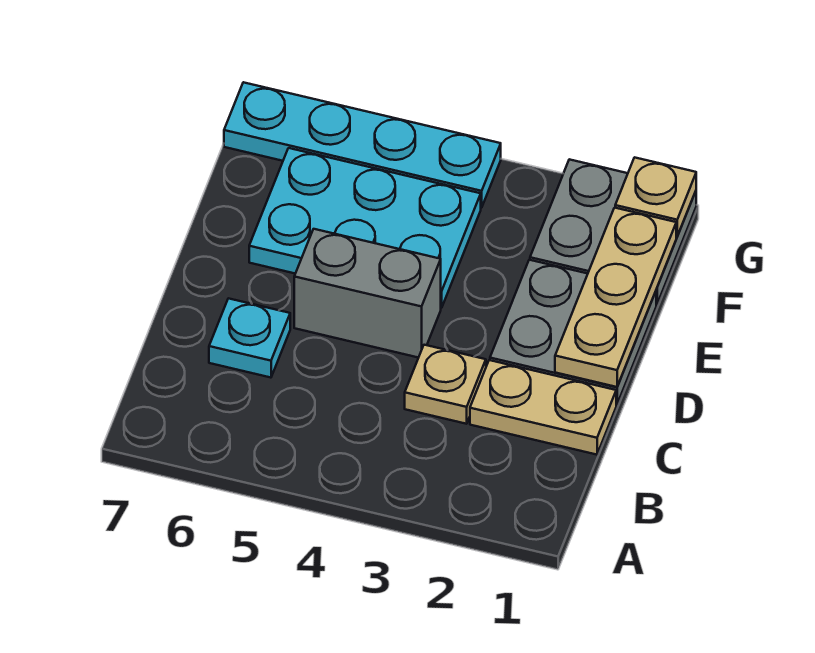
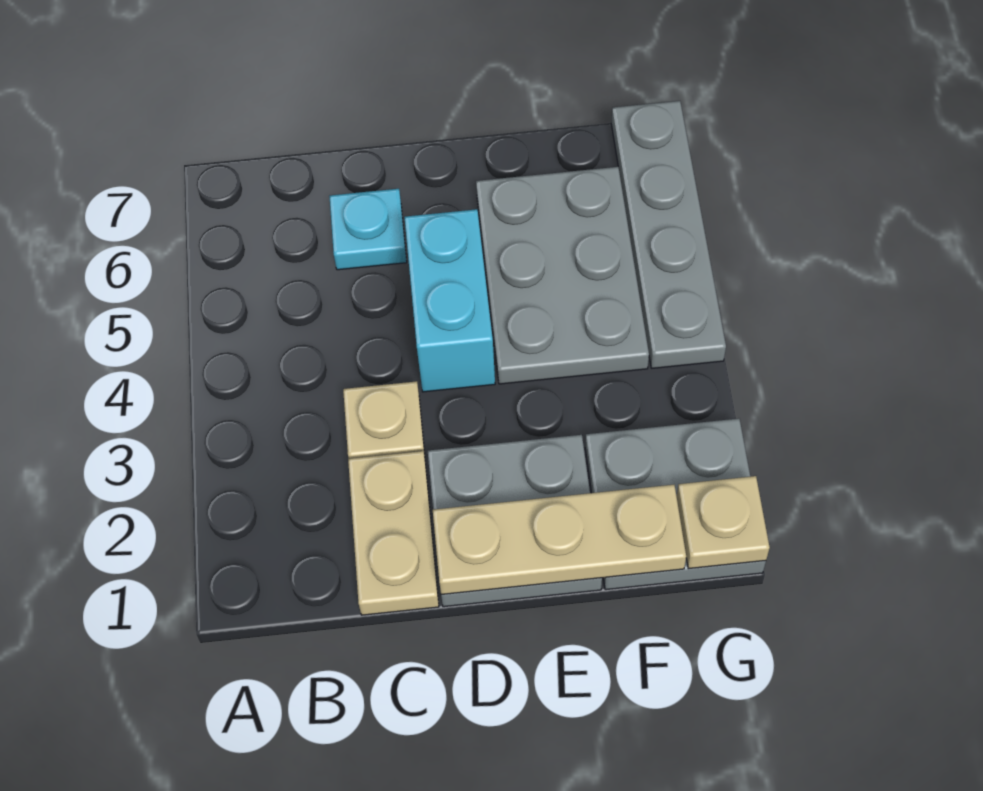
grey brick D4:D5 level 1 -> cyan brick D4:D5 level 1
cyan plate E4:F6 level 1 -> grey plate E4:F6 level 1
cyan plate G4:G7 level 1 -> grey plate G4:G7 level 1

